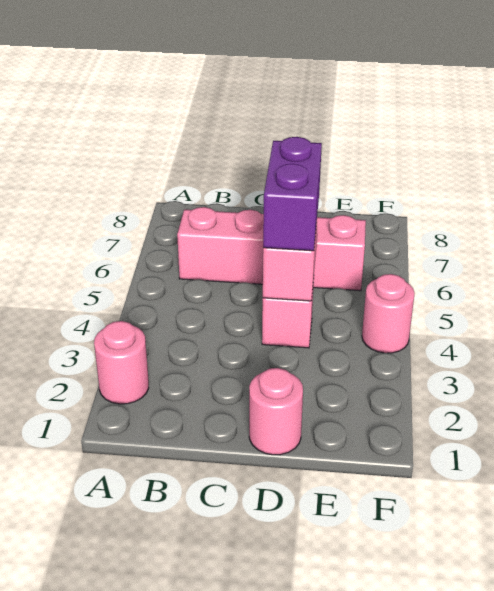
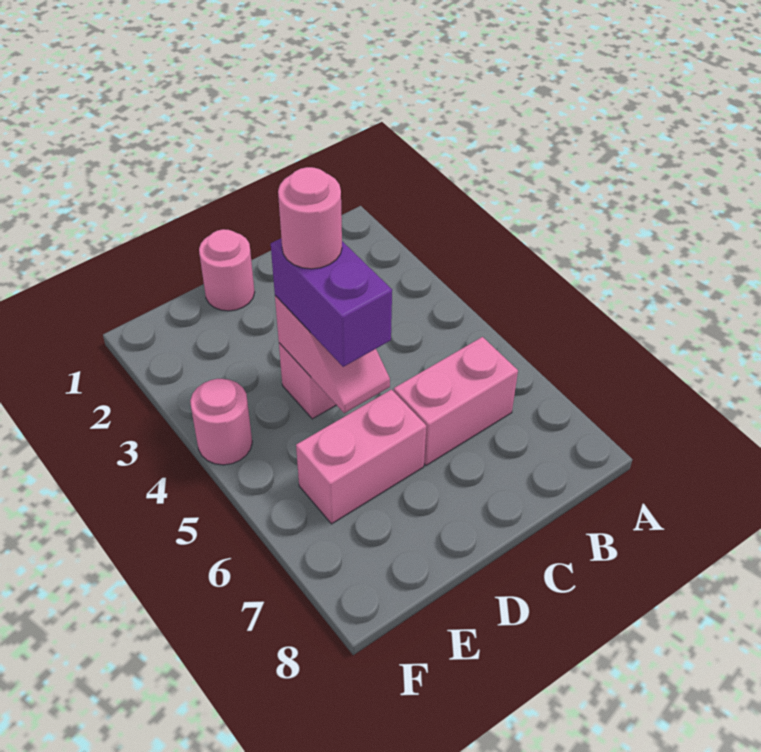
pink round brick A2 level 1 -> pink round brick D4 level 4

